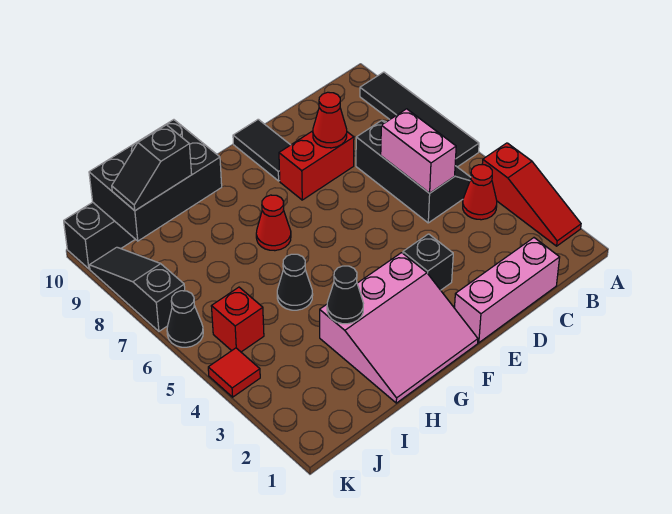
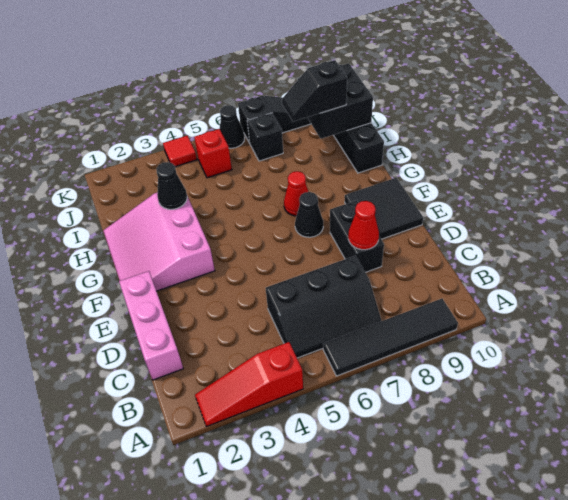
red cone B4 level 1 -> none
pink brick C5:C6 level 2 -> none
red brick D8:E8 level 1 -> black brick D8:E8 level 1
black brick E3 level 1 -> black brick J7 level 1
black tile E9:E10 level 1 -> black tile E9:F10 level 1
black cone H5 level 1 -> black cone F7 level 1
black brick H9:J10 level 2 -> black brick I9:J10 level 2
black slope I9:J9 level 3 top I -> black slope I8:I9 level 3 top 9

